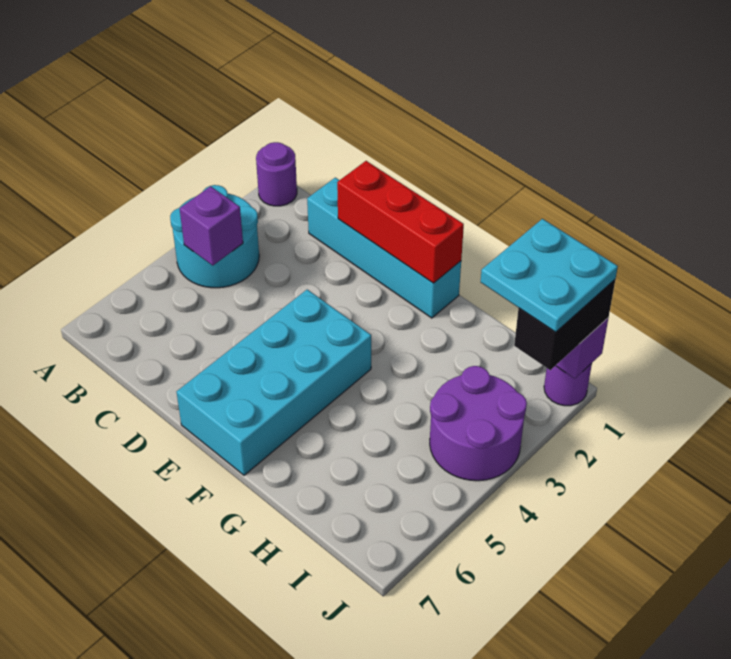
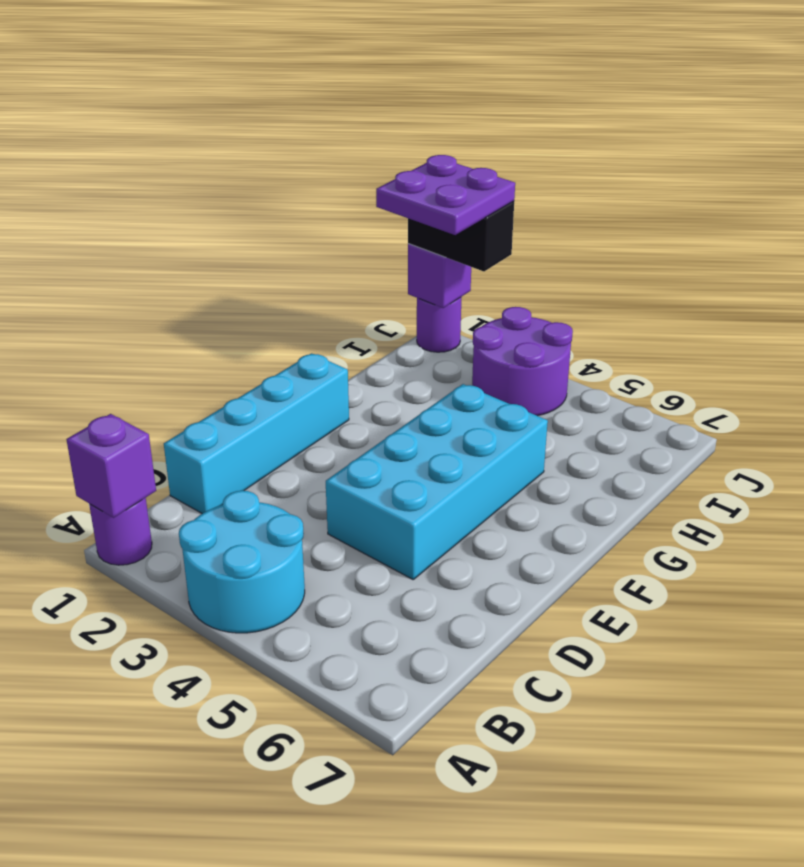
purple brick B4 level 2 -> purple brick A1 level 2
red brick D1:F1 level 2 -> none
cyan brick E4:F7 level 1 -> cyan brick D4:G5 level 1
cyan plate I1:J2 level 4 -> purple plate I1:J2 level 4

